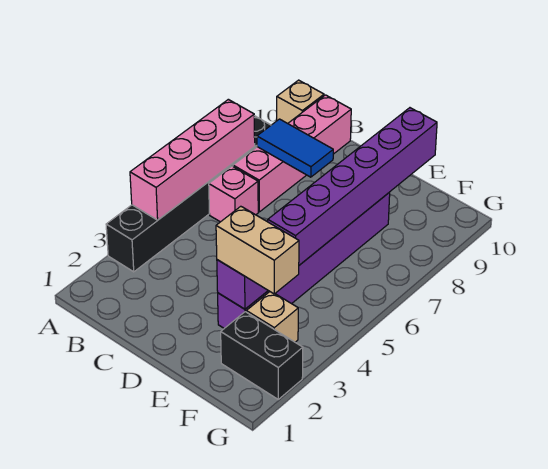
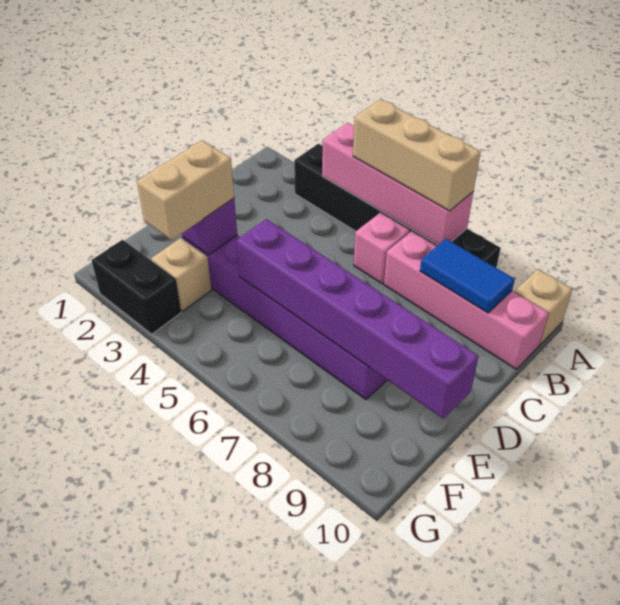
none -> tan brick A5:A7 level 3
blue tile B8:C8 level 2 -> blue tile B8:B9 level 2
black brick F2:G2 level 1 -> black brick G2:G3 level 1

